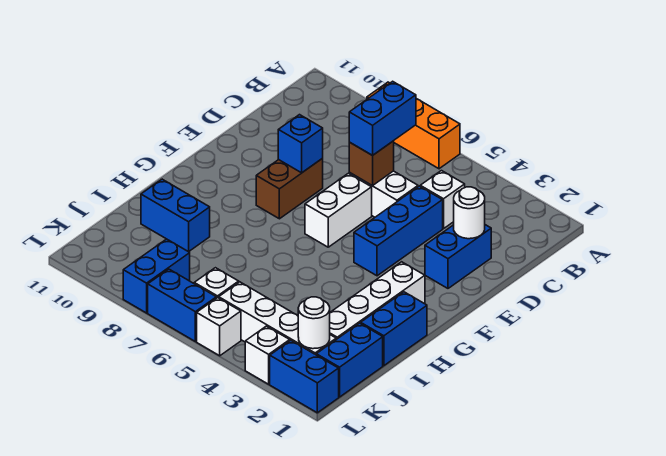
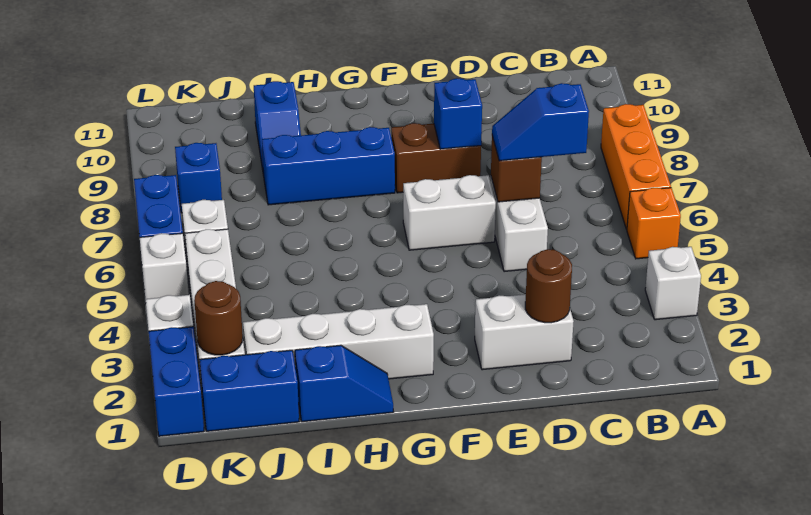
none -> orange brick A5 level 1
white brick C4 level 1 -> white brick A3 level 1
blue brick C6:D6 level 3 -> blue slope C6:D6 level 3 top C
blue brick D2:E2 level 1 -> white brick D2:E2 level 1
white round brick D2 level 2 -> brown round brick D2 level 2
blue brick D4:F4 level 1 -> blue brick G8:I8 level 1
blue brick H1:I1 level 1 -> blue slope H1:I1 level 1 top I
blue brick I9:I10 level 1 -> blue slope I9:I10 level 1 top 10
white round brick K2 level 2 -> brown round brick K2 level 2
blue brick K8:L8 level 1 -> blue brick K8 level 1

